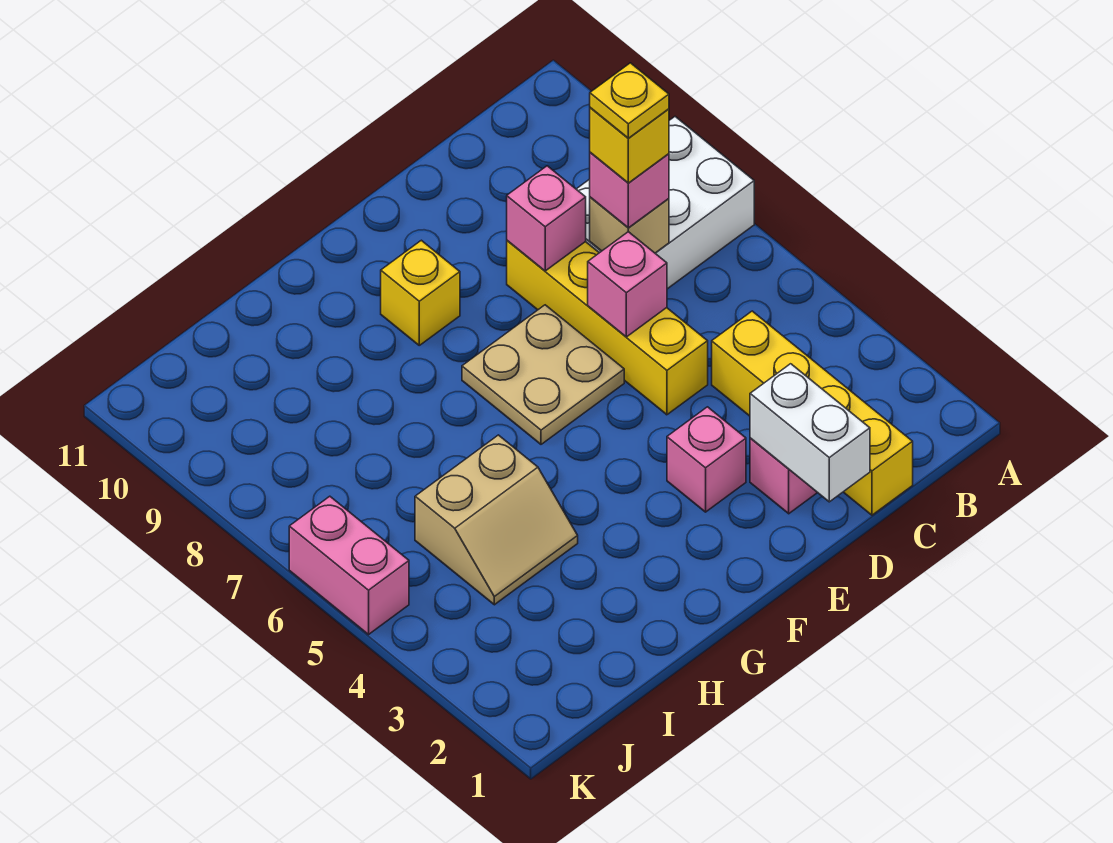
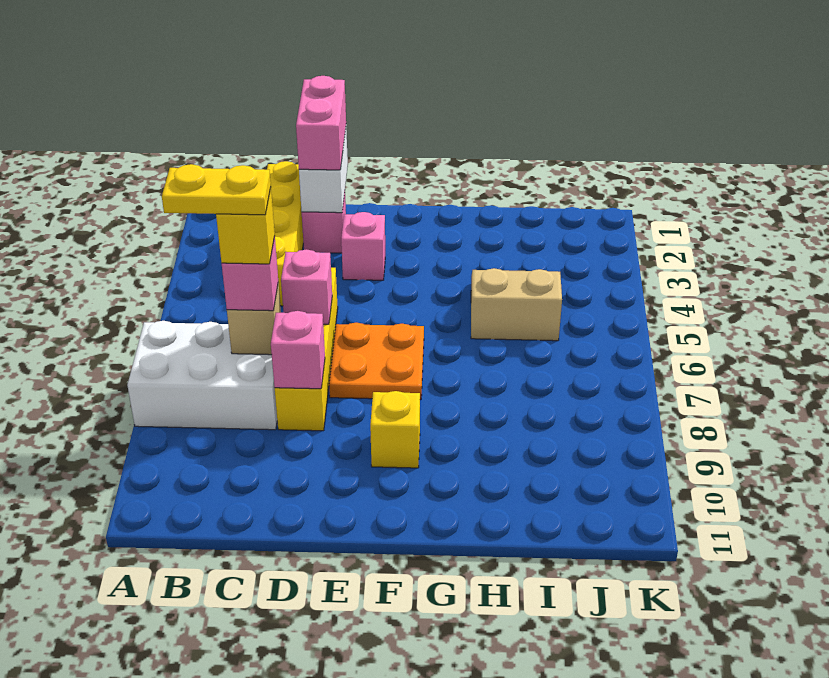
yellow plate C7 level 5 -> yellow plate B7:C7 level 5
tan plate E6:F7 level 1 -> orange plate E6:F7 level 1
pink brick K5:K6 level 1 -> pink brick D1:D2 level 3

